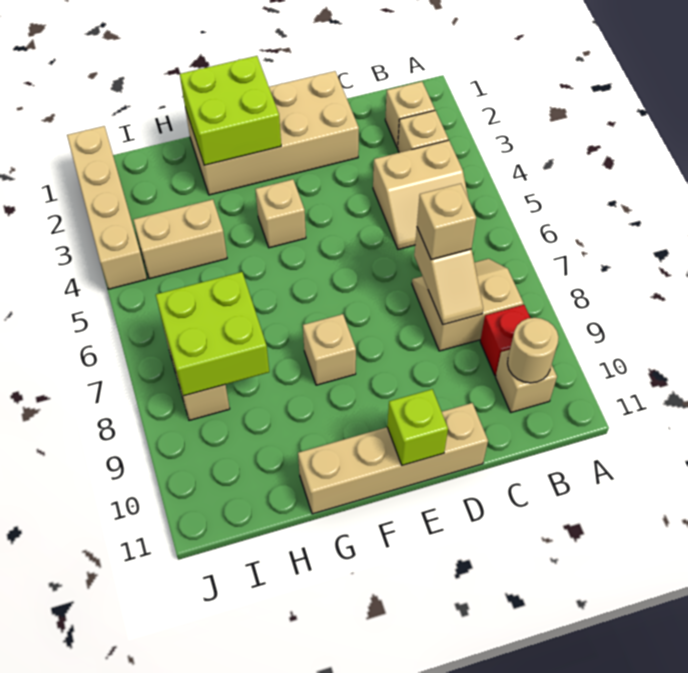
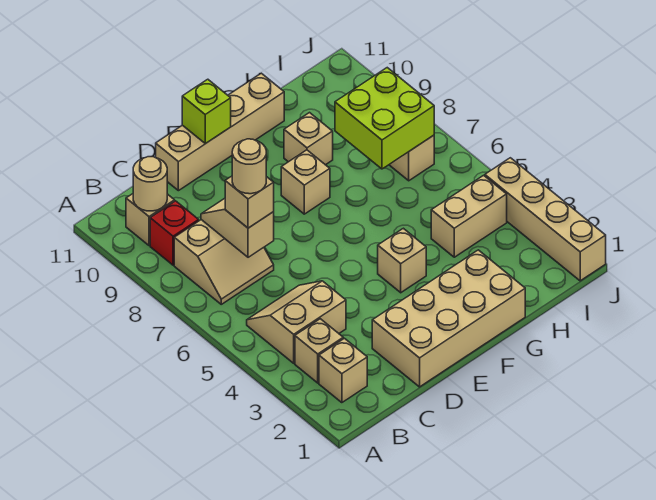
none -> tan round brick C7 level 4
lime brick F1:G2 level 2 -> none
none -> tan brick G9 level 1

